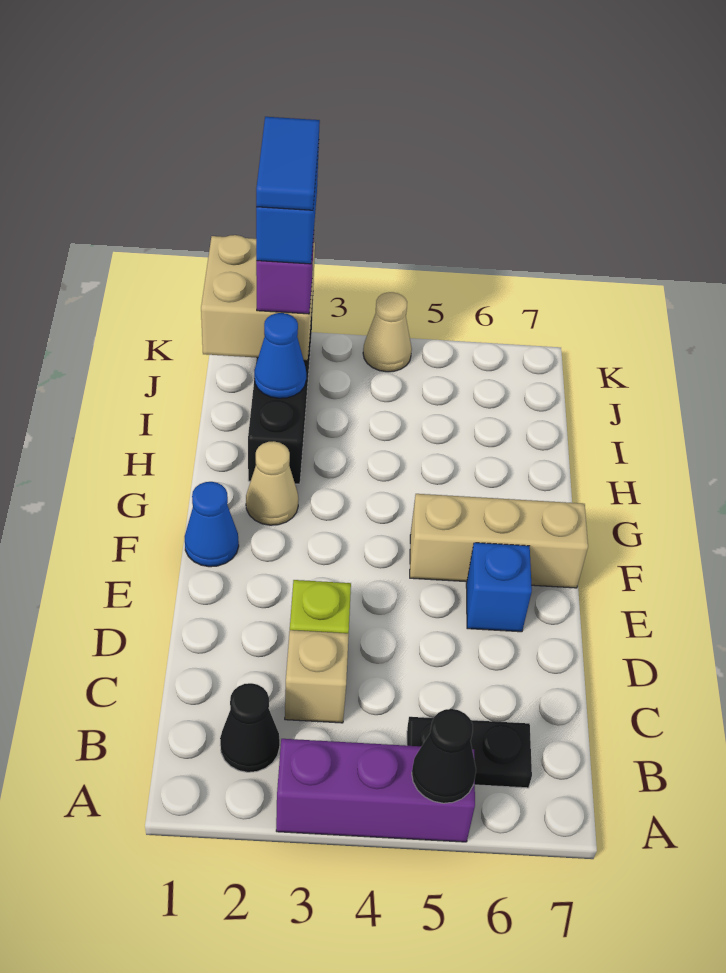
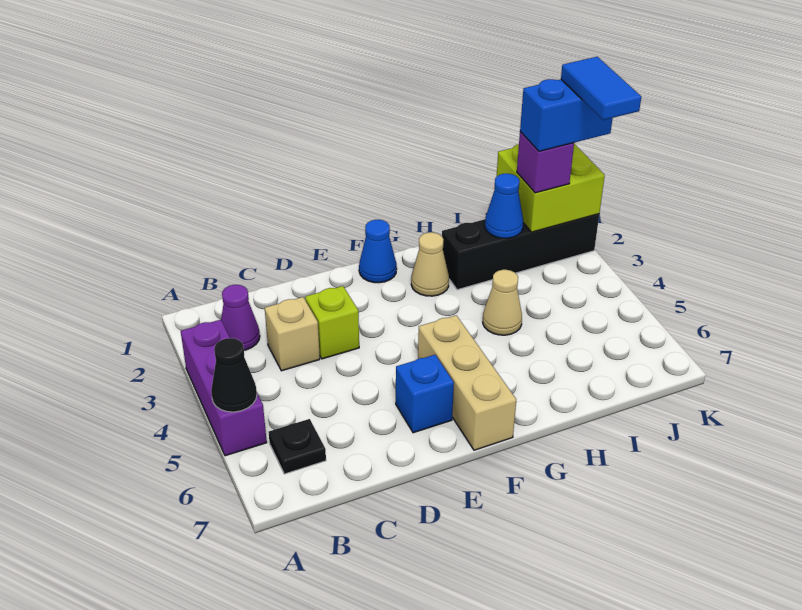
black cone B2 level 1 -> purple cone B2 level 1
black plate B5:B6 level 1 -> black plate B6 level 1
tan brick J1:K2 level 2 -> lime brick J1:K2 level 2
blue tile J2:K2 level 5 -> blue tile K2:K3 level 5
tan cone K4 level 1 -> tan cone H4 level 1

